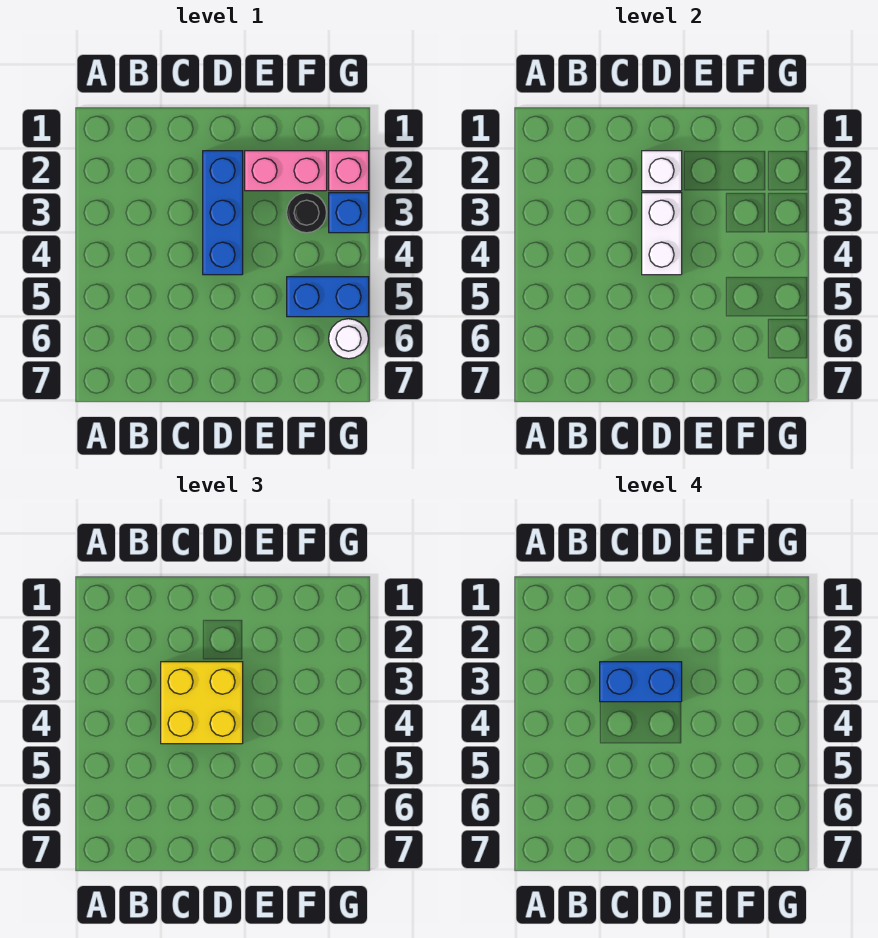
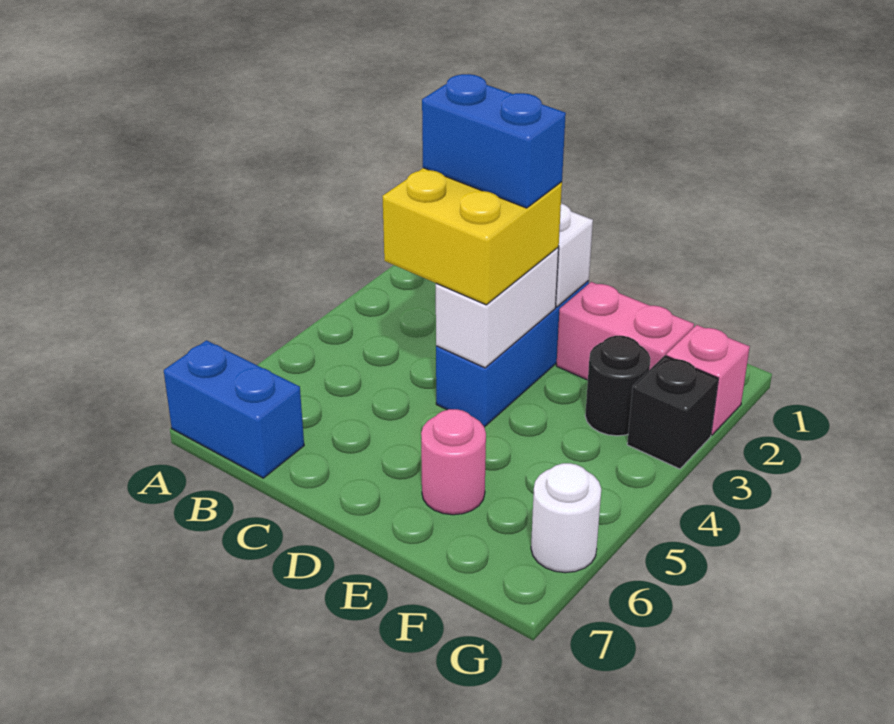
none -> pink round brick E6 level 1
blue brick F5:G5 level 1 -> blue brick A7:B7 level 1
blue brick G3 level 1 -> black brick G3 level 1

